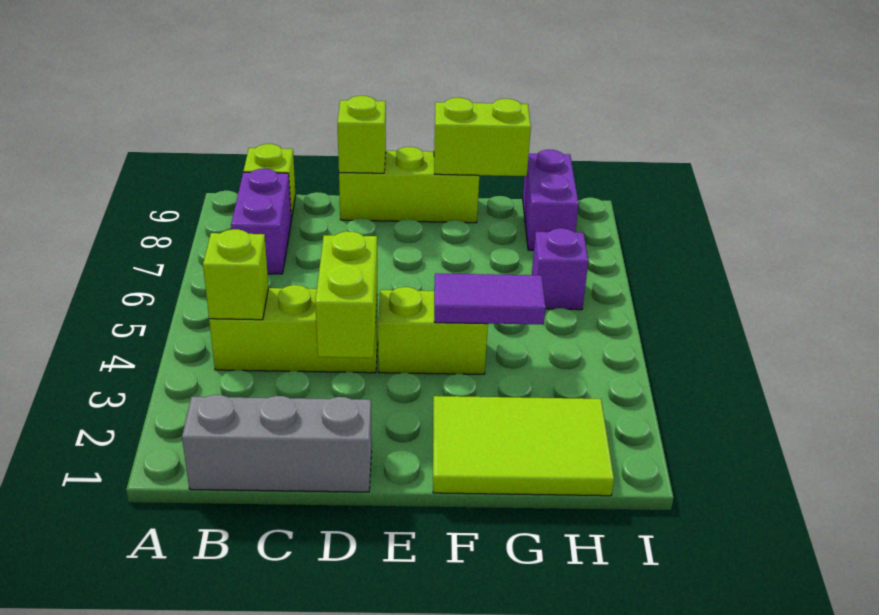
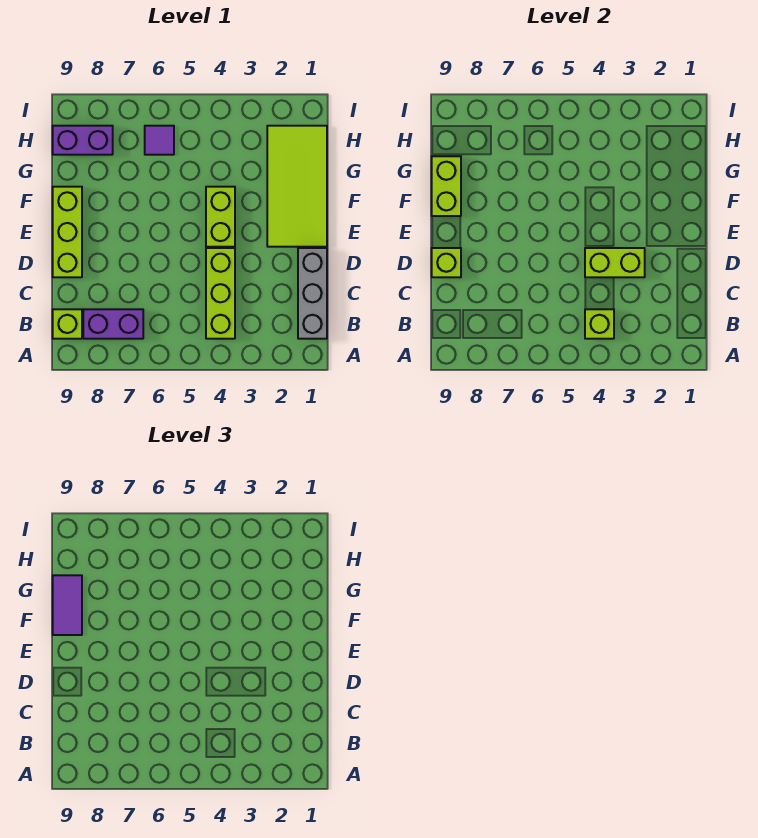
lime tile F1:H2 level 1 -> lime tile E1:H2 level 1
purple tile F4:G4 level 2 -> purple tile F9:G9 level 3
purple brick H6 level 1 -> purple tile H6 level 1

